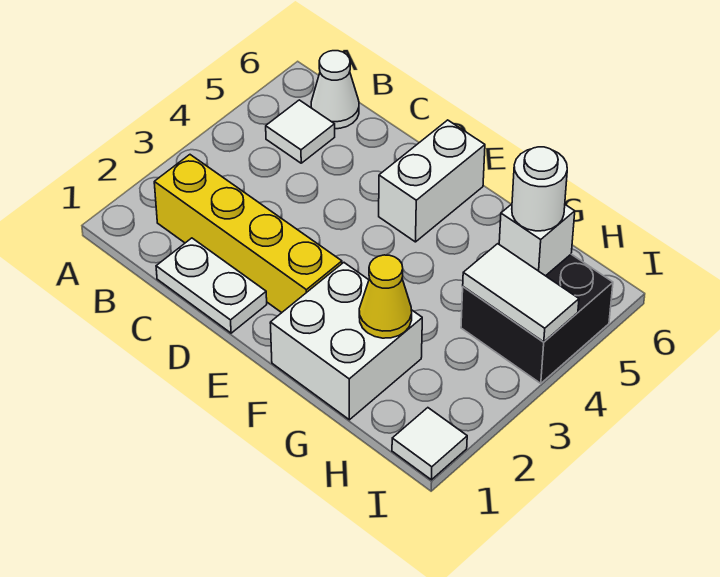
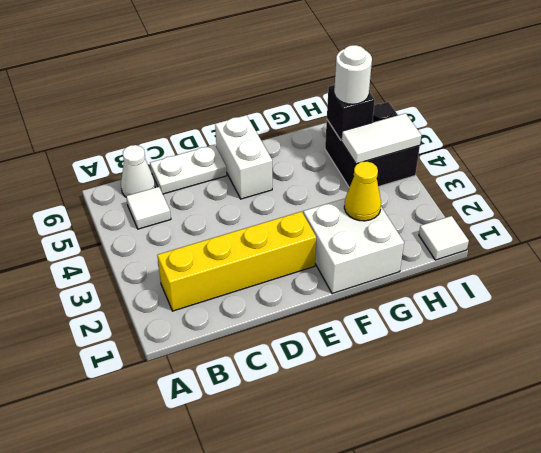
white plate C1:D1 level 1 -> white plate C6:D6 level 1
white brick H5 level 2 -> black brick H5 level 2

